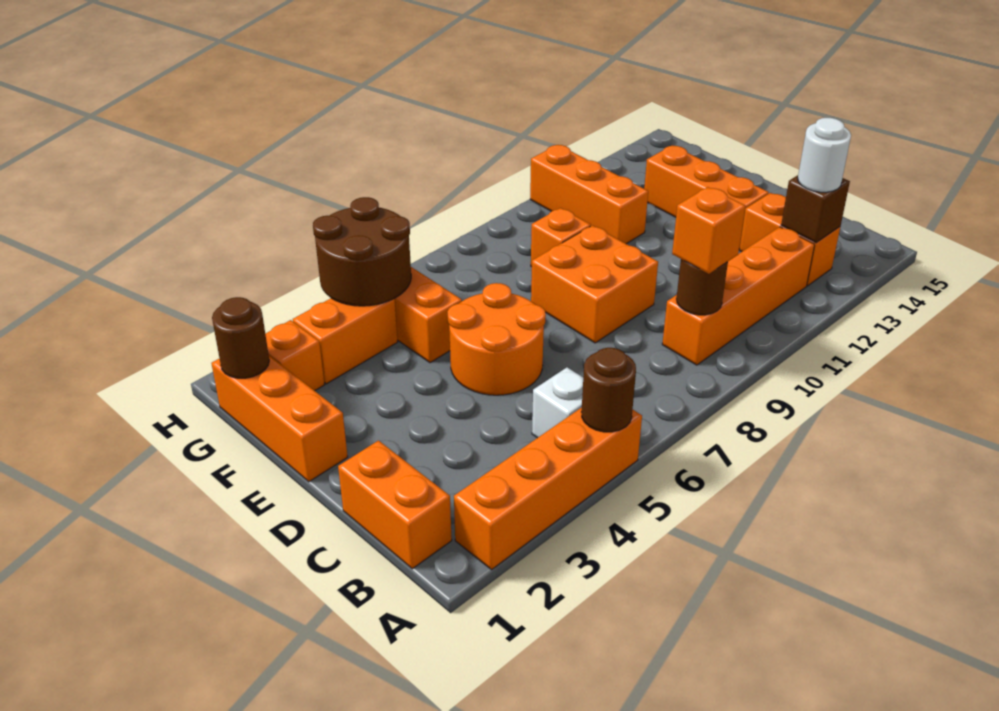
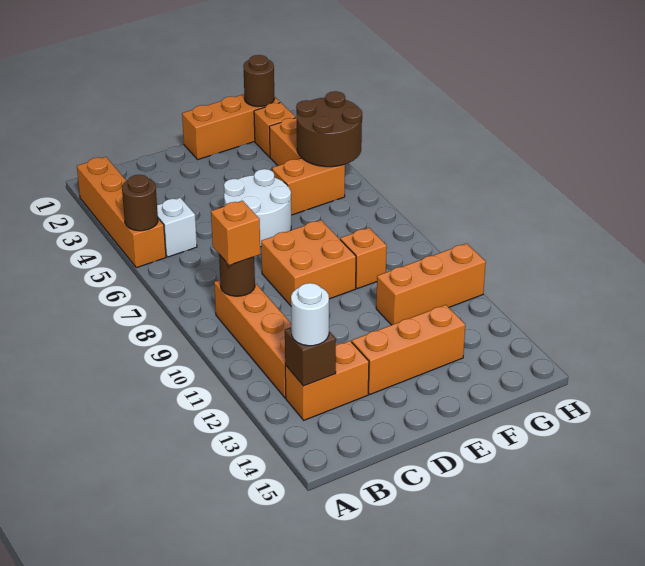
orange brick B1:C1 level 1 -> none
orange round brick D5:E6 level 1 -> white round brick D5:E6 level 1

